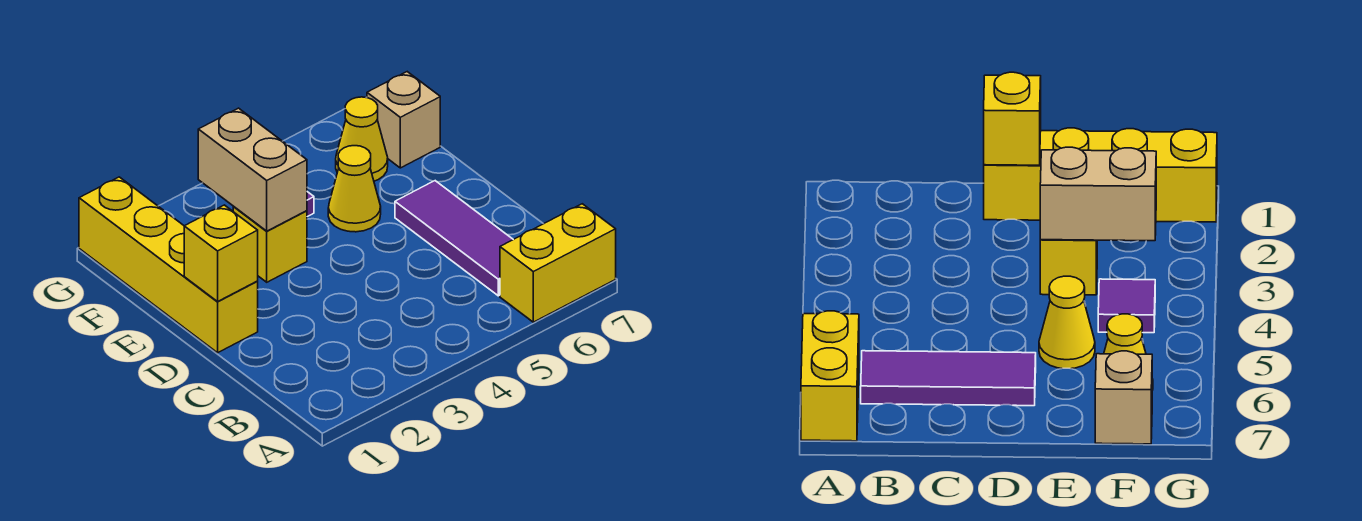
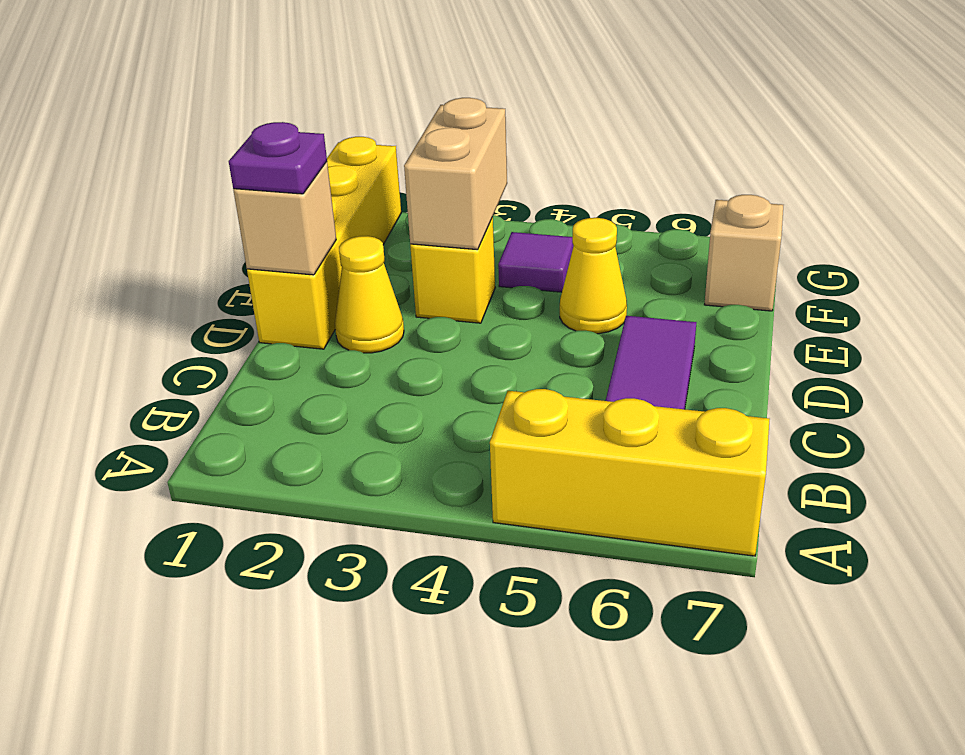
yellow brick A6:A7 level 1 -> yellow brick A5:A7 level 1
yellow brick D1 level 2 -> tan brick D1 level 2
none -> purple plate D1 level 3
yellow cone F6 level 1 -> yellow cone D2 level 1

